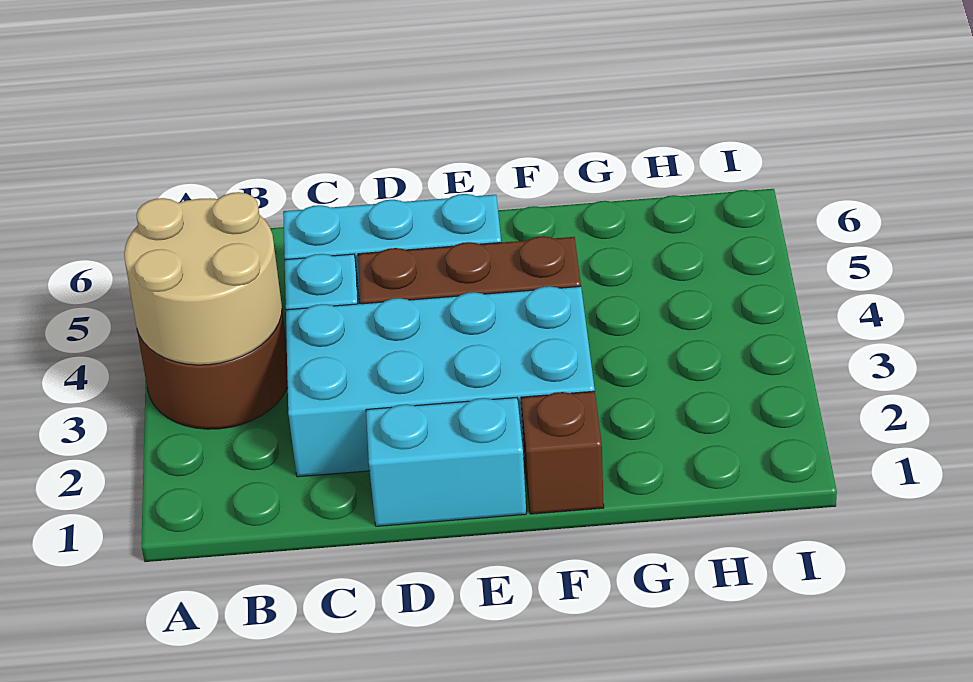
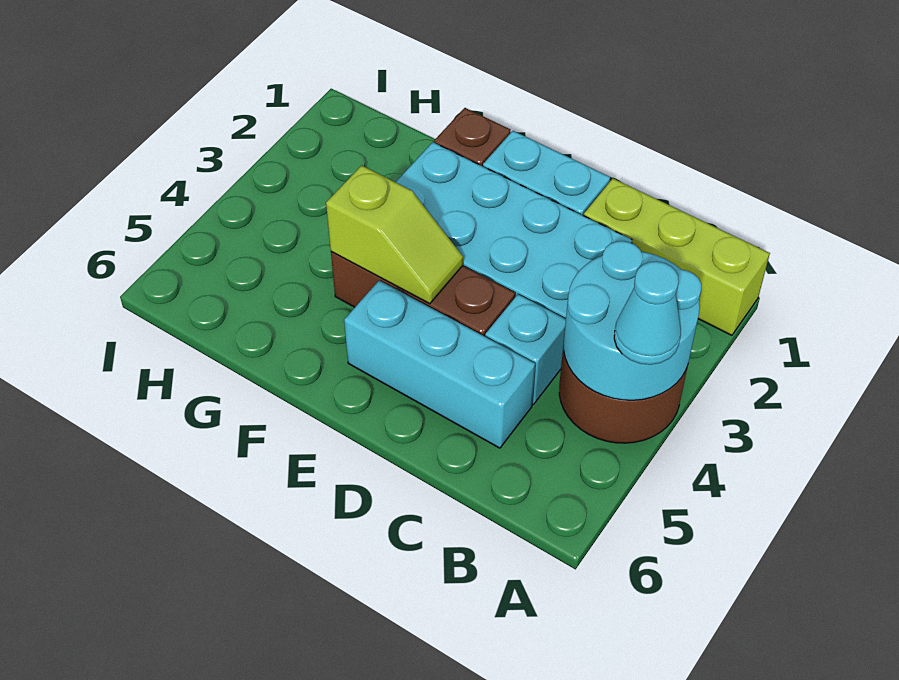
none -> lime brick A1:C1 level 1
tan round brick A3:B4 level 2 -> cyan round brick A3:B4 level 2
none -> cyan cone A4 level 3
none -> lime slope E4:F4 level 2 top F

